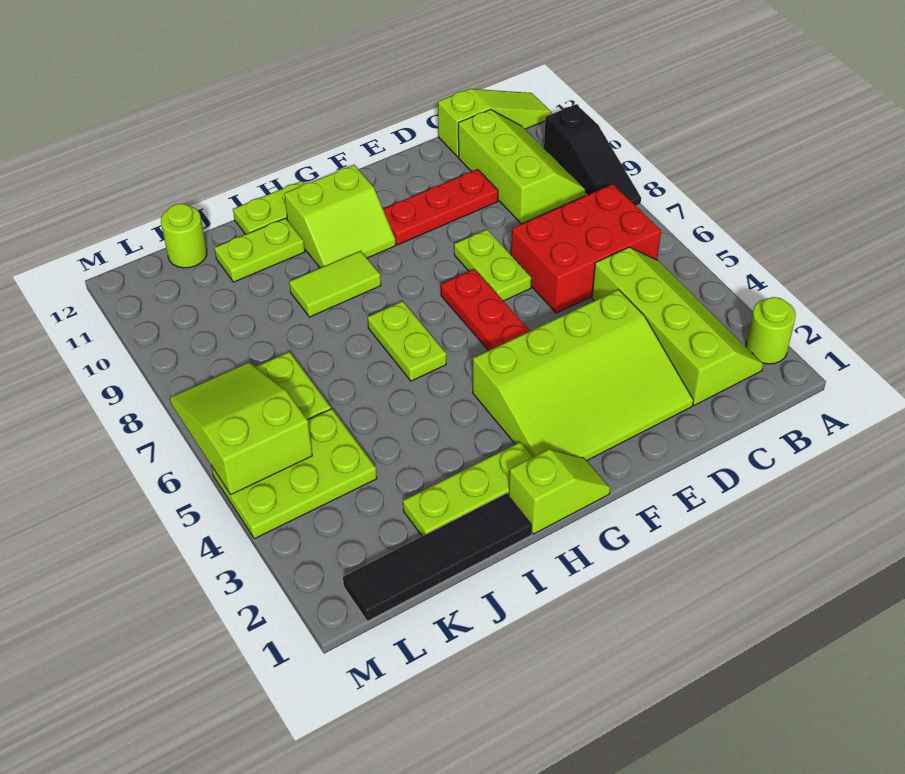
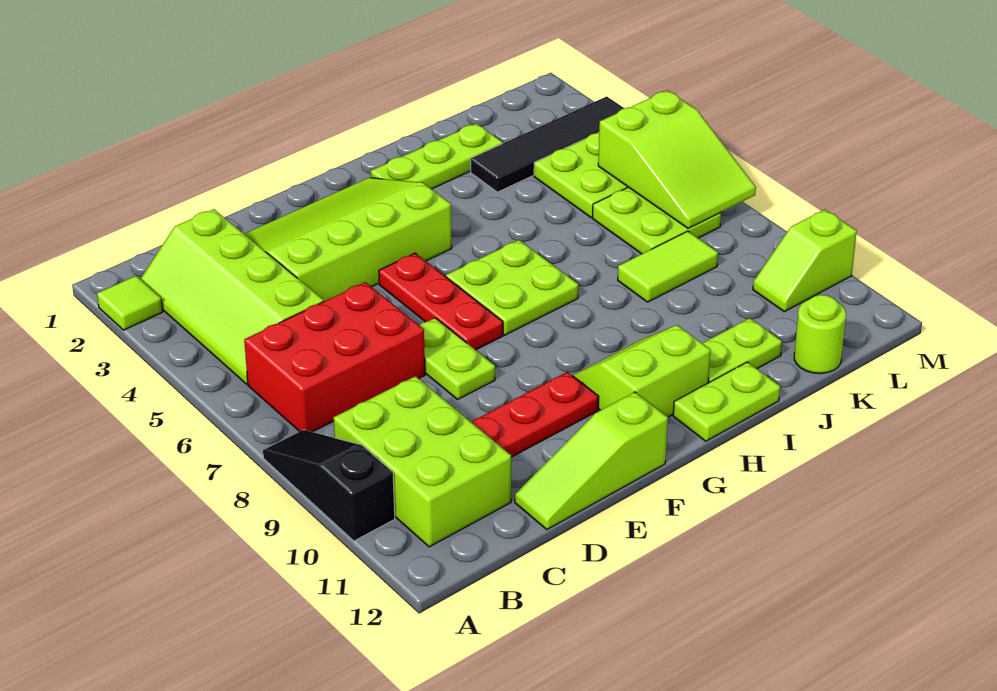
lime round brick A2 level 1 -> lime tile A2 level 1
lime slope A12:C12 level 1 top C -> lime slope D12:F12 level 1 top F
lime slope B9:C11 level 1 top C -> lime brick B9:C11 level 1
lime slope G1:H1 level 1 top H -> lime slope L10:M10 level 1 top M
lime plate H6:H7 level 1 -> lime plate G6:H7 level 1
lime tile H9:I9 level 1 -> lime tile J8:K8 level 1
black tile I1:L1 level 1 -> black tile J3:M3 level 1

